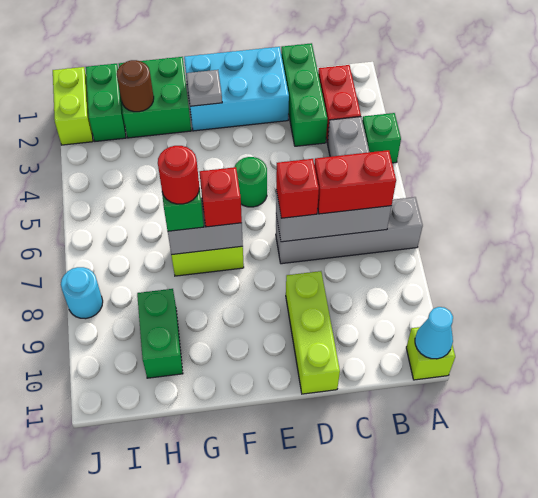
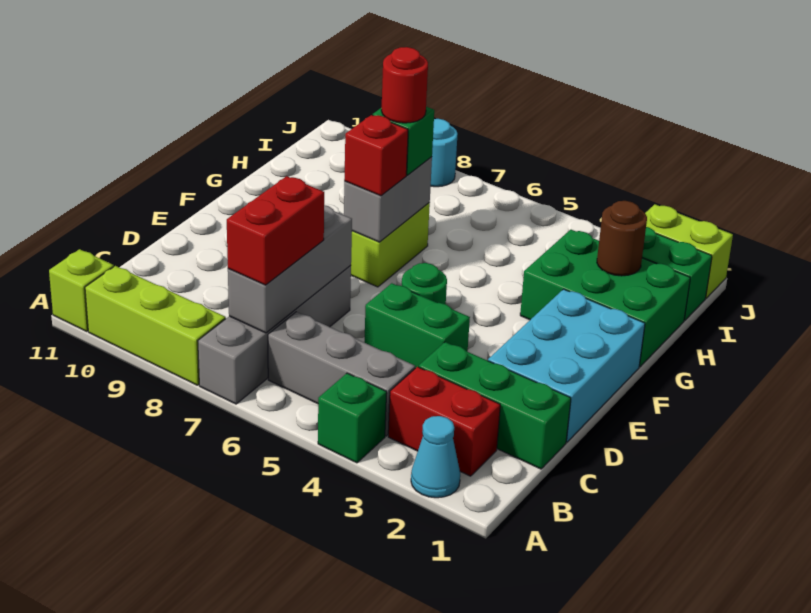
cyan cone A11 level 2 -> cyan cone A2 level 1
red brick D7 level 3 -> none
lime brick D9:D11 level 1 -> lime brick A8:A10 level 1
grey plate F2 level 2 -> none
green brick G1:H2 level 1 -> green brick G1:H3 level 1
green brick H9:H10 level 1 -> green brick D4:D5 level 1

